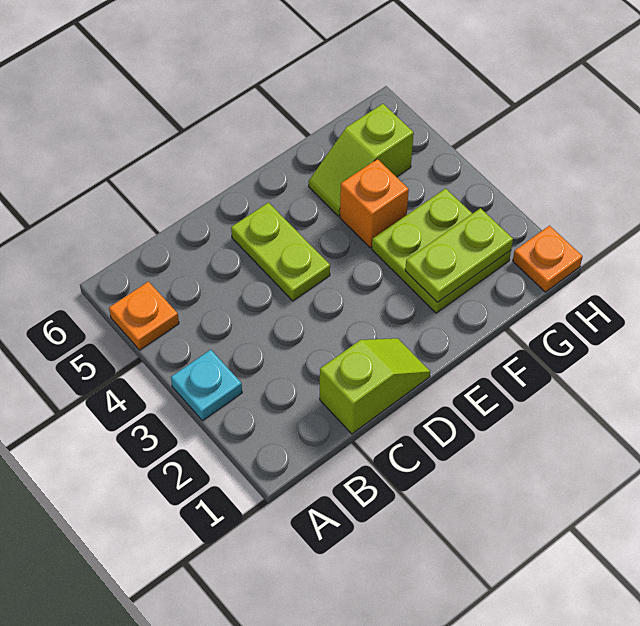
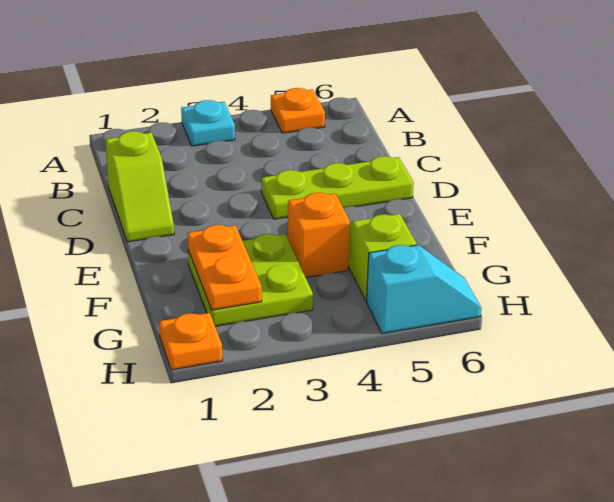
lime plate D4:D5 level 1 -> lime plate D4:D6 level 1
lime plate F2:G2 level 2 -> orange plate F2:G2 level 2
none -> cyan slope H5:H6 level 1 top 5

